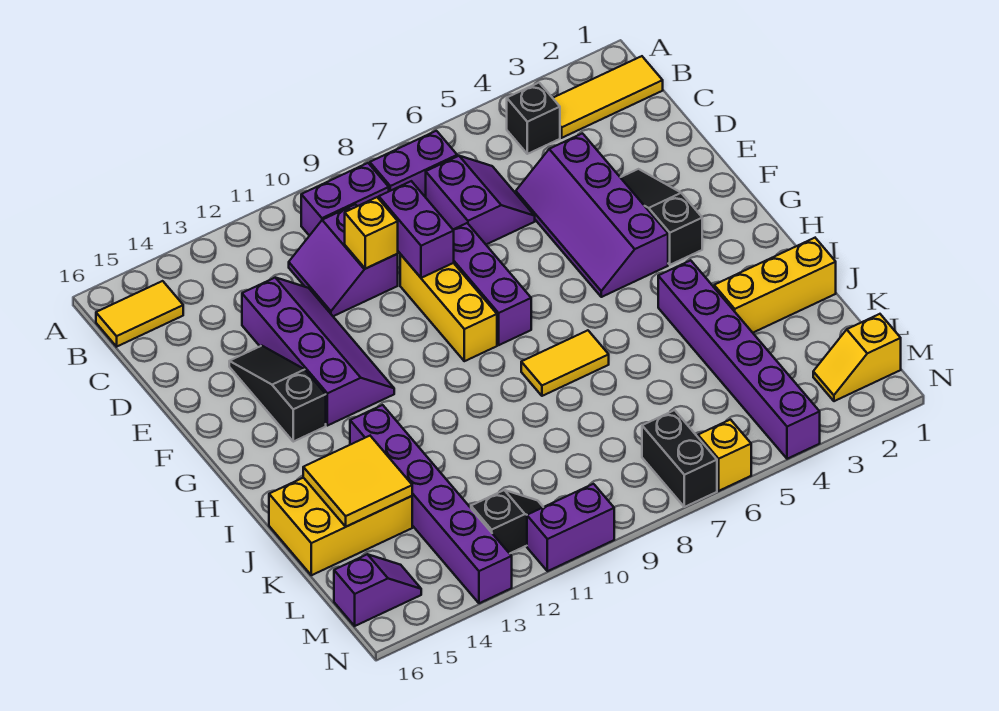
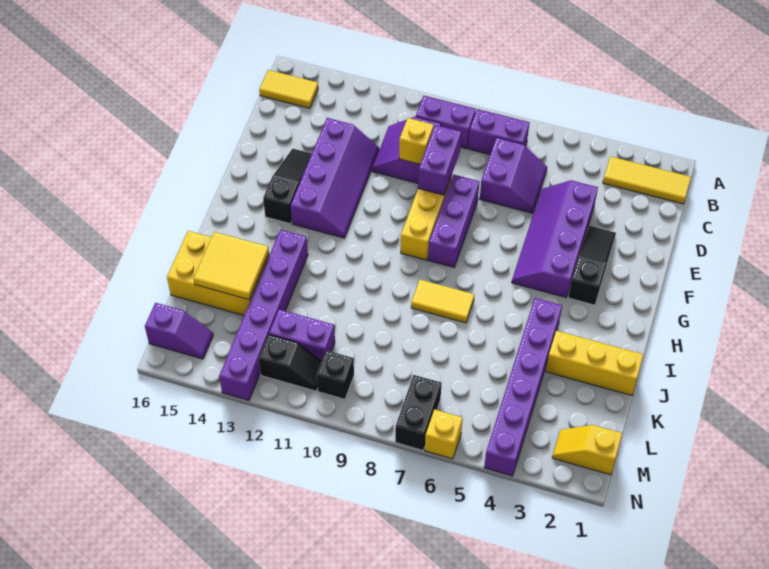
black brick B4 level 1 -> black brick M10 level 1
purple brick N10:N11 level 1 -> purple brick L11:L12 level 1

